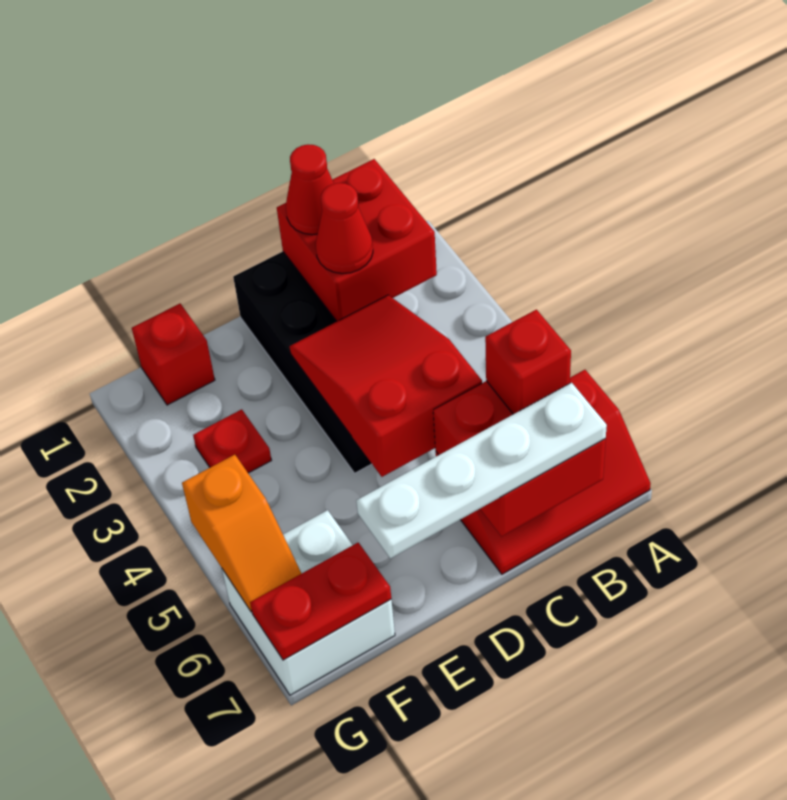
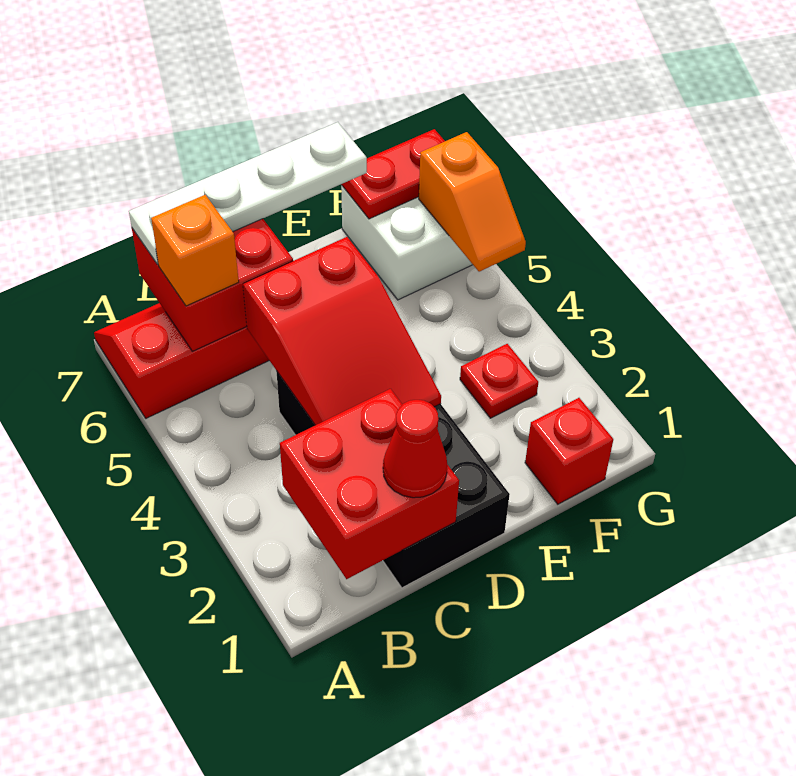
red brick B6 level 3 -> orange brick B6 level 3
red cone C2 level 3 -> none
orange slope G5:G6 level 2 top 5 -> orange slope G5:G6 level 2 top 6

